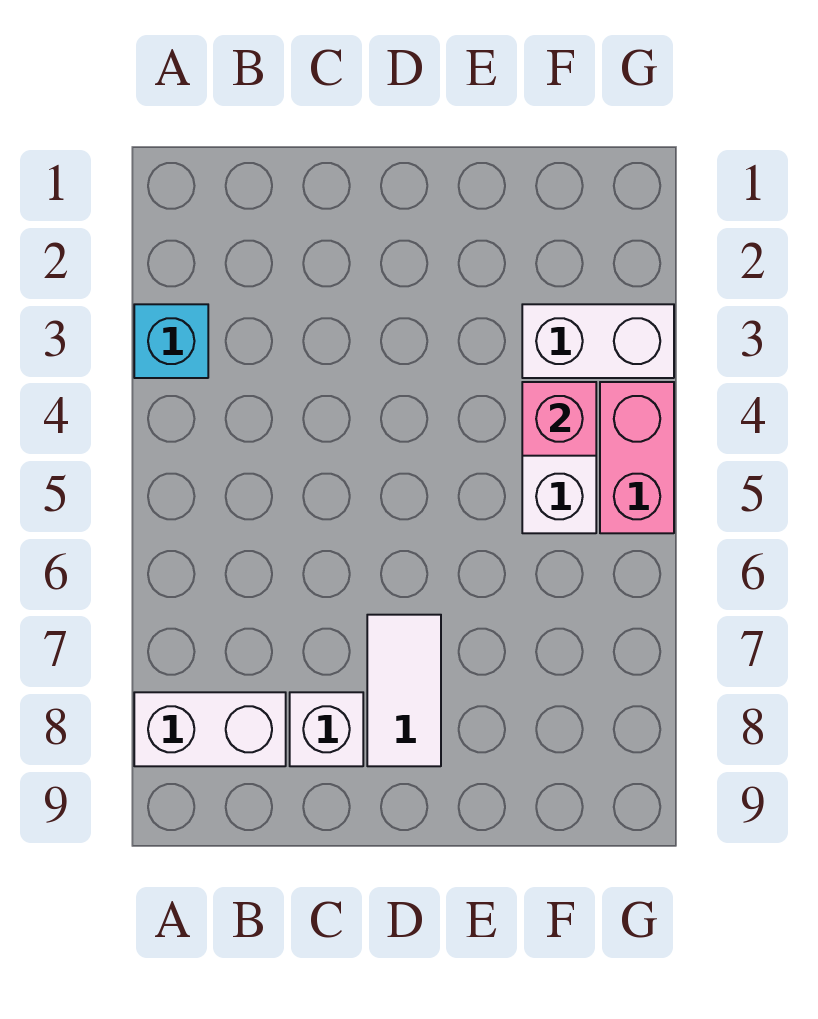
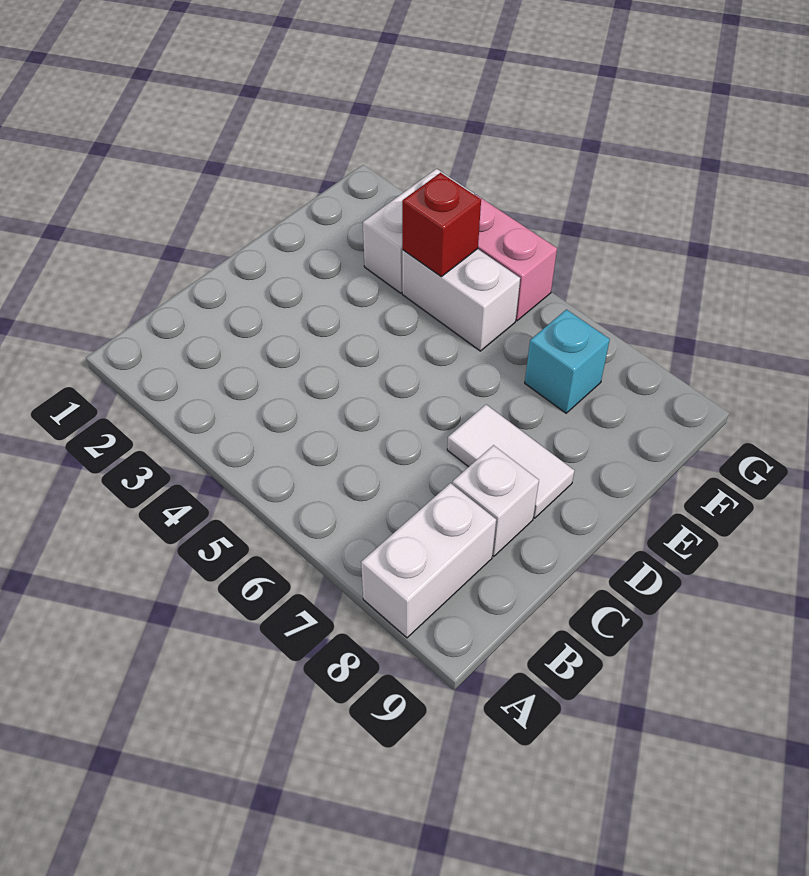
cyan brick A3 level 1 -> cyan brick F7 level 1
pink brick F4 level 2 -> red brick F4 level 2

